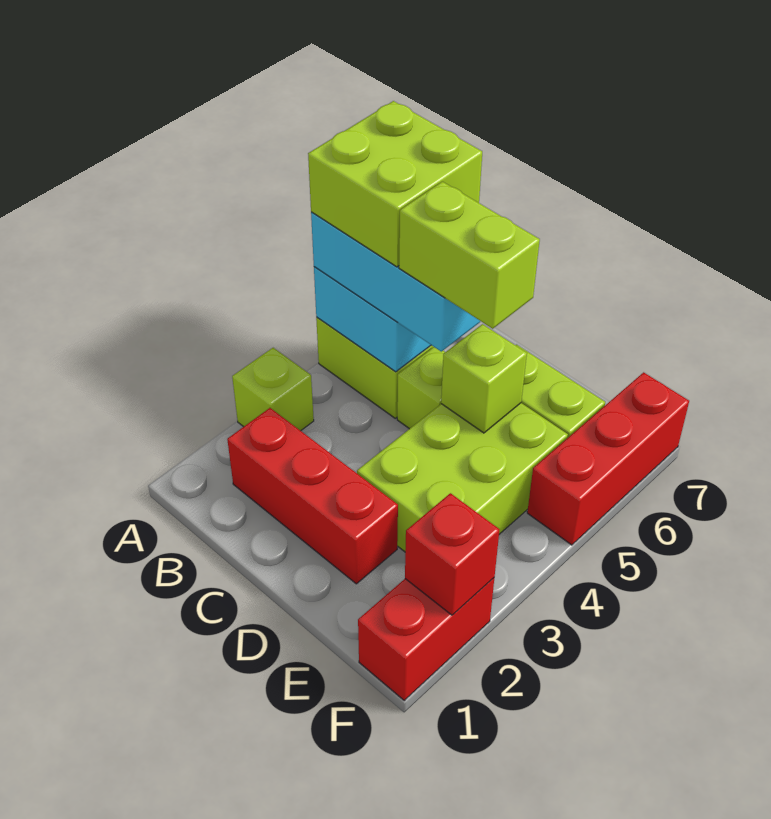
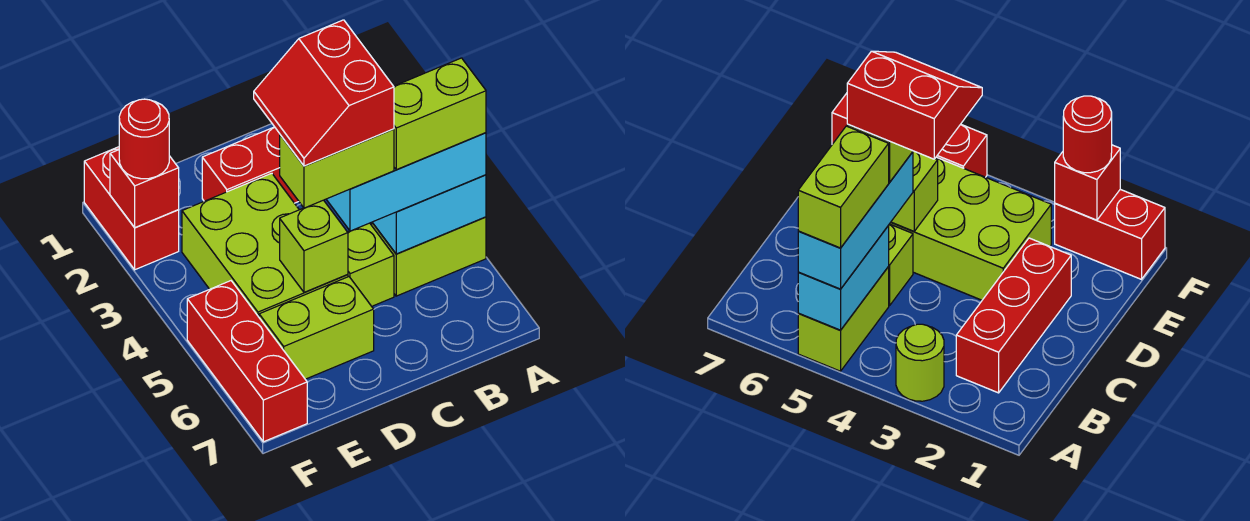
lime brick A3 level 1 -> lime round brick A3 level 1
lime brick A5:B6 level 4 -> lime brick A5:B5 level 4
none -> red slope C4:D5 level 5 top C
none -> red round brick F2 level 3

